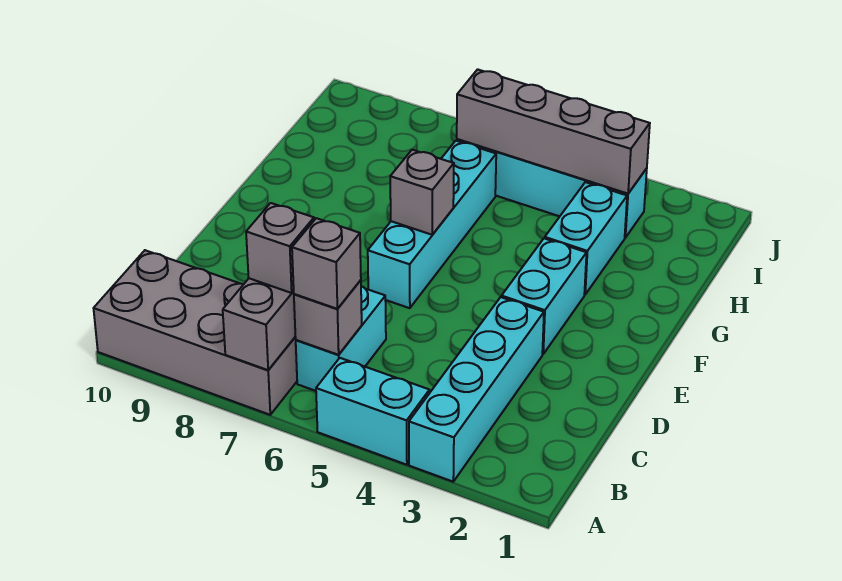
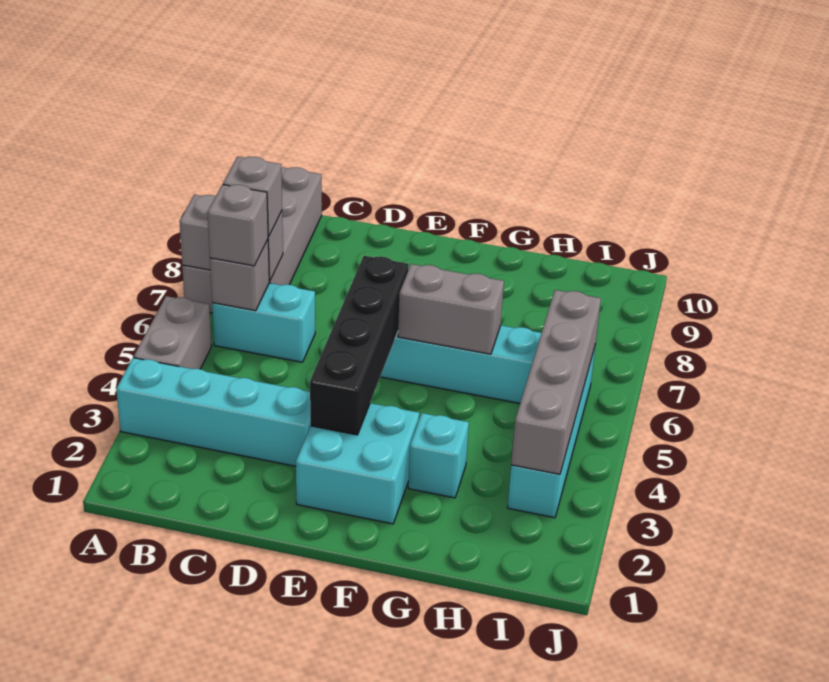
cyan brick A4:A5 level 1 -> grey brick A4:A5 level 1
cyan brick E3:F3 level 1 -> cyan brick E2:F3 level 1
none -> black brick E3:E6 level 2
grey brick F6 level 2 -> grey brick F6:G6 level 2
cyan brick G3:H3 level 1 -> cyan brick G3 level 1

